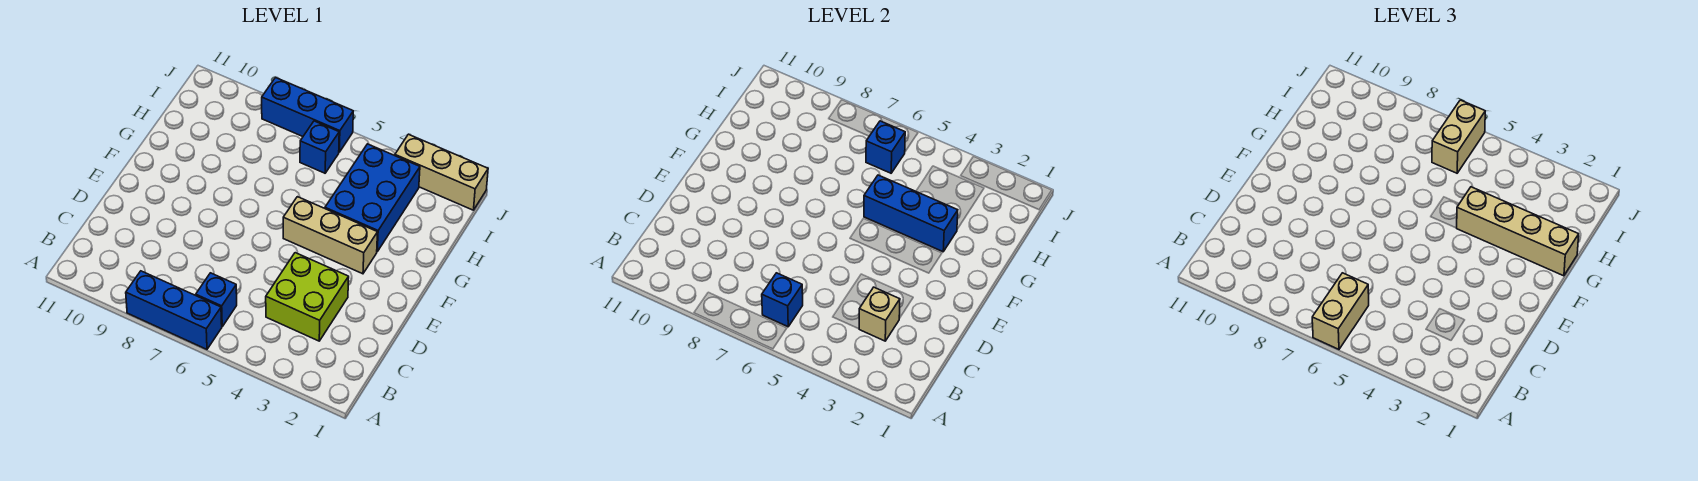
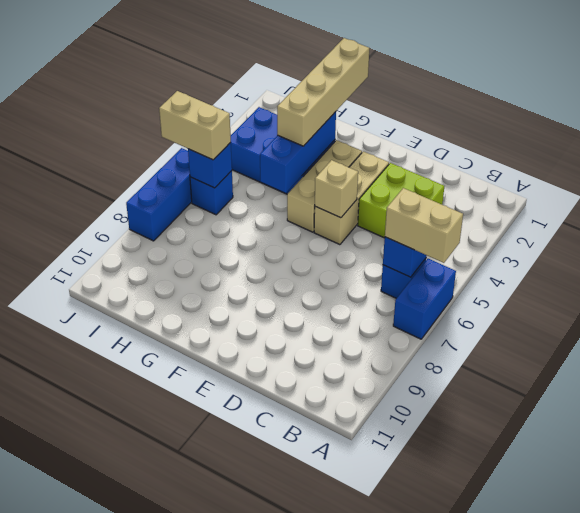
blue brick A6:A8 level 1 -> blue brick A6:A7 level 1
tan brick C3 level 2 -> tan brick E5 level 2
tan brick J1:J3 level 1 -> tan brick E3:E5 level 1

